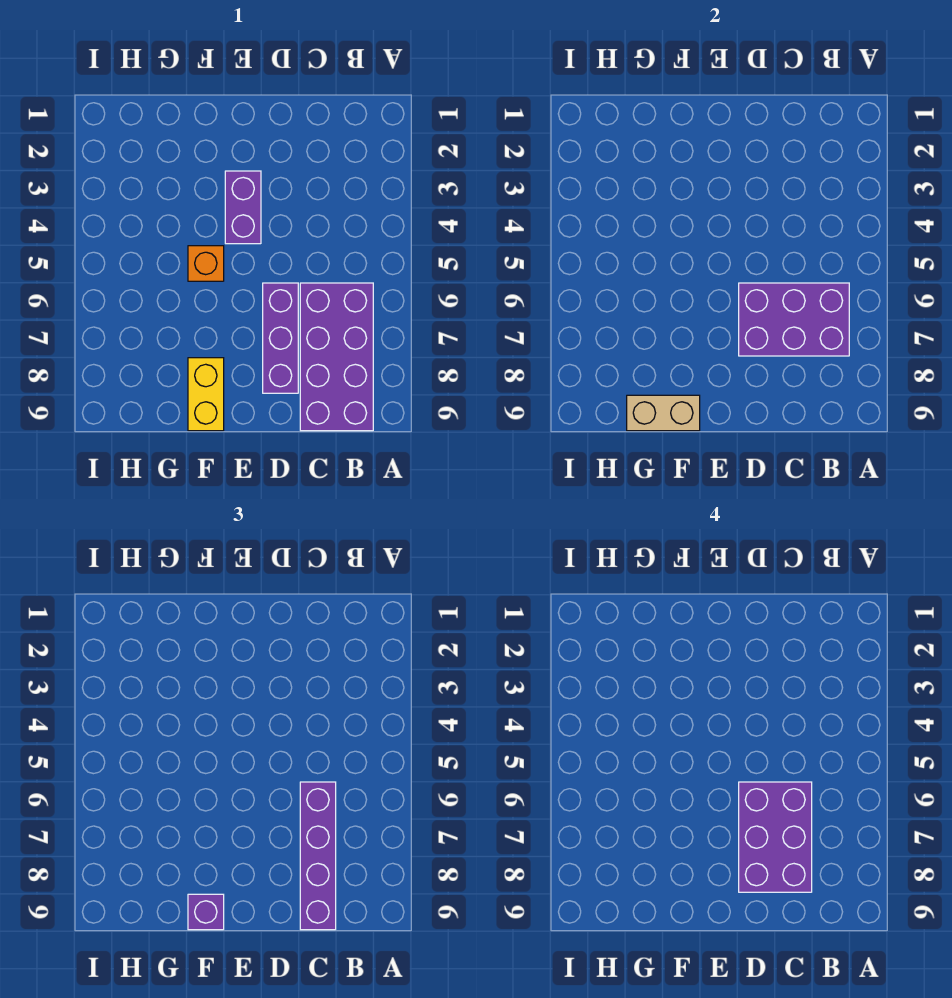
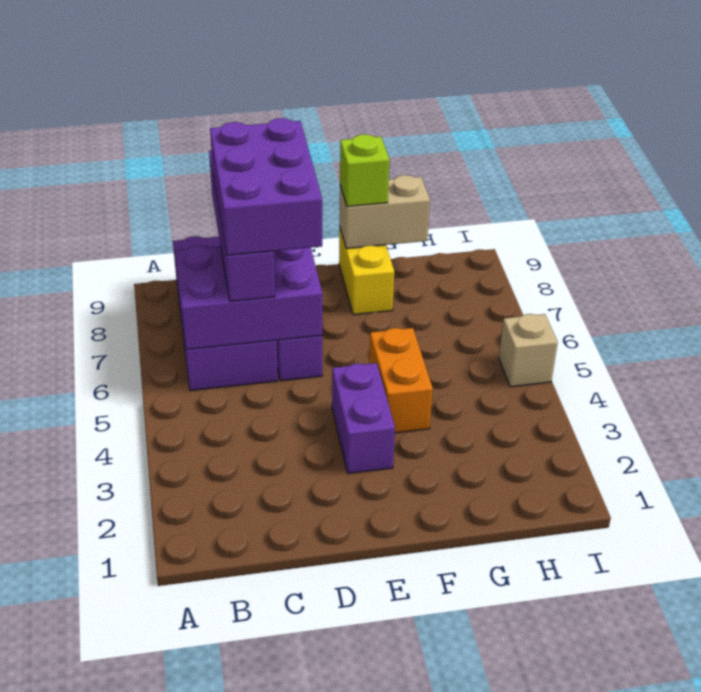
orange brick F5 level 1 -> orange brick F4:F5 level 1
purple brick F9 level 3 -> lime brick F9 level 3
none -> tan brick I5 level 1

